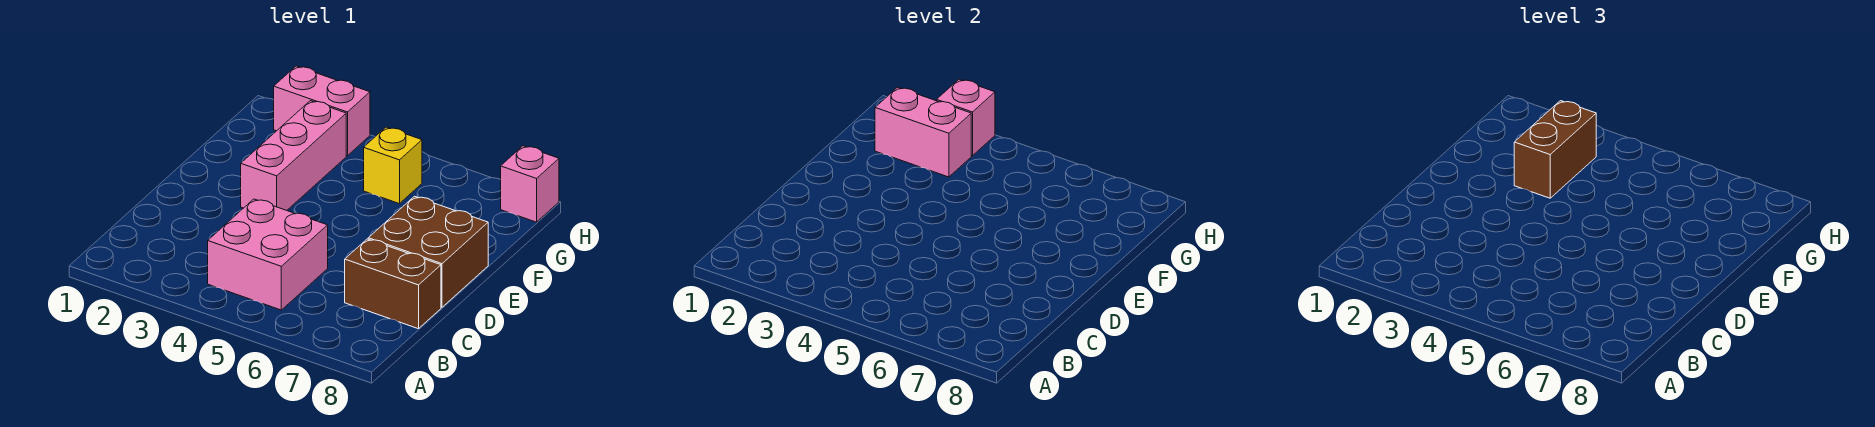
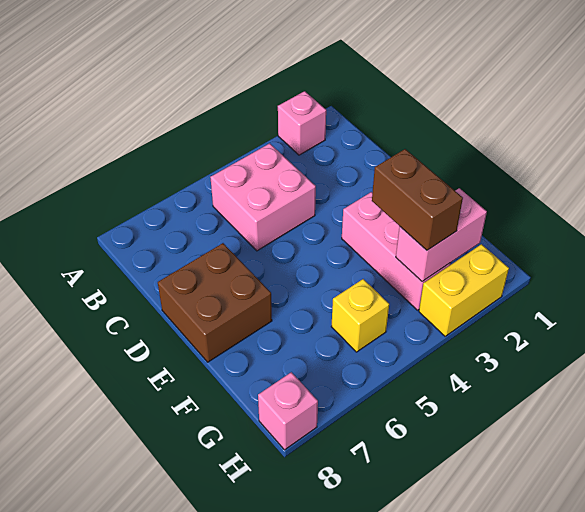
brown brick C7:C8 level 1 -> none
pink brick H2:H3 level 1 -> yellow brick H2:H3 level 1
pink brick H3 level 2 -> pink brick A2 level 1

